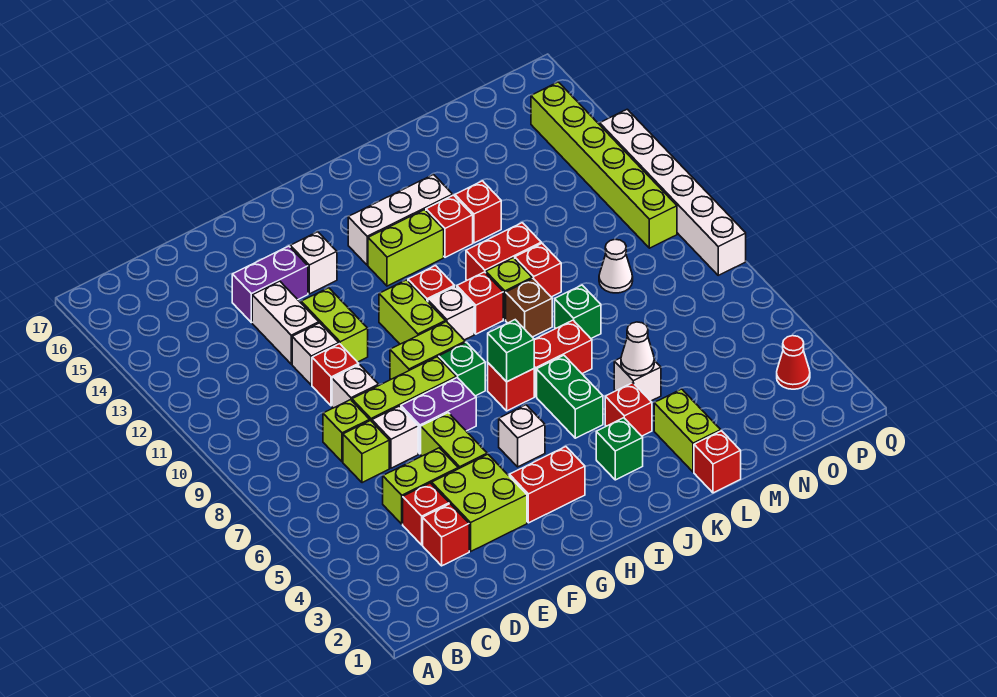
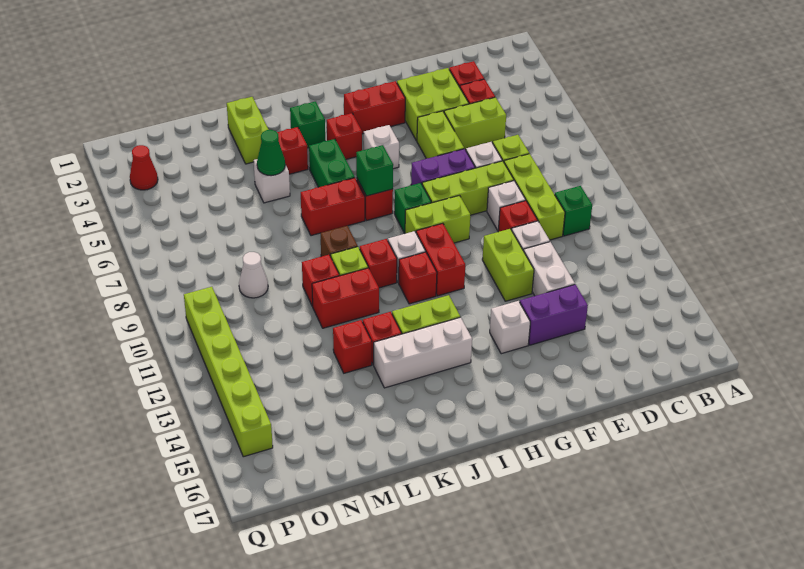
lime brick D8 level 1 -> lime brick D8:D10 level 1
lime brick H10:H11 level 1 -> red brick H10:H11 level 1
red brick L1 level 1 -> red brick I4 level 1
white cone L5 level 2 -> green cone L5 level 2
green brick L8 level 1 -> green brick C10 level 1
white brick Q8:Q13 level 1 -> none

